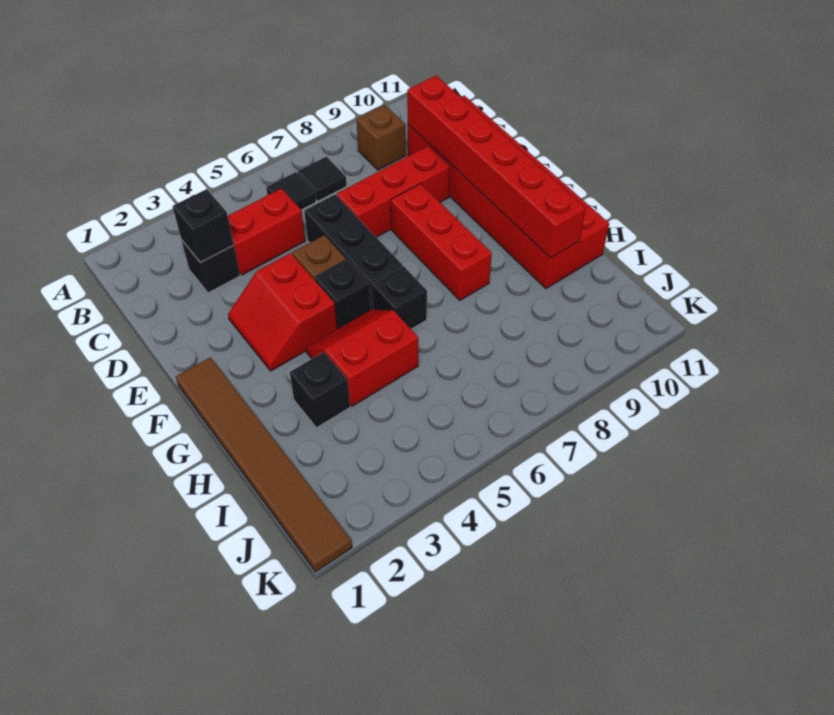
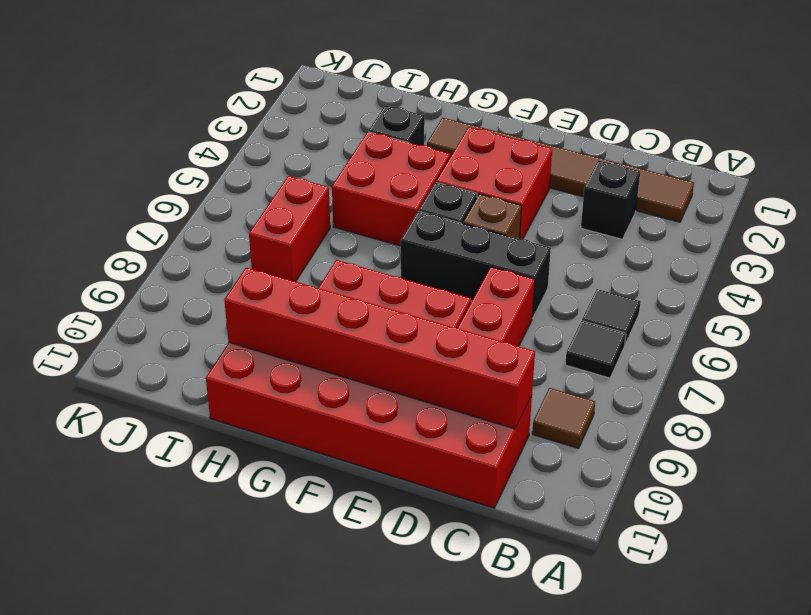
brown brick B9 level 1 -> brown tile B9 level 1
black brick C3 level 2 -> none
red brick C4:C5 level 1 -> red brick I6:I7 level 1
red slope E3:F4 level 1 top 4 -> red brick E3:F4 level 1
brown tile F1:K1 level 1 -> brown tile B2:G2 level 1
red slope G4:H5 level 1 top H -> red brick G4:H5 level 1
black brick G6 level 1 -> none

